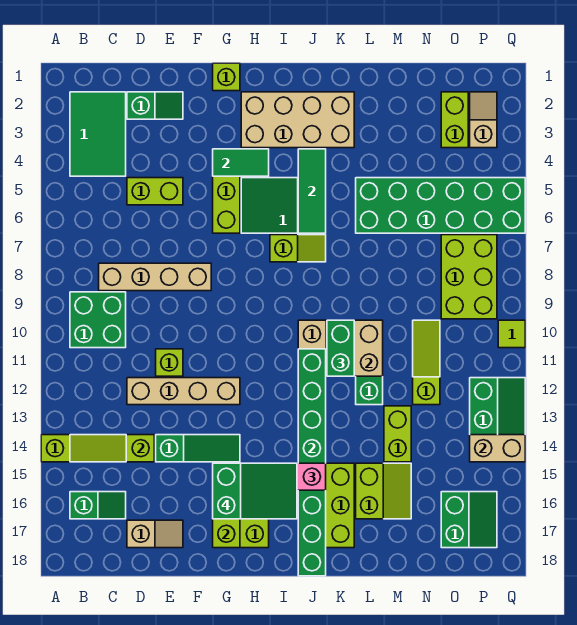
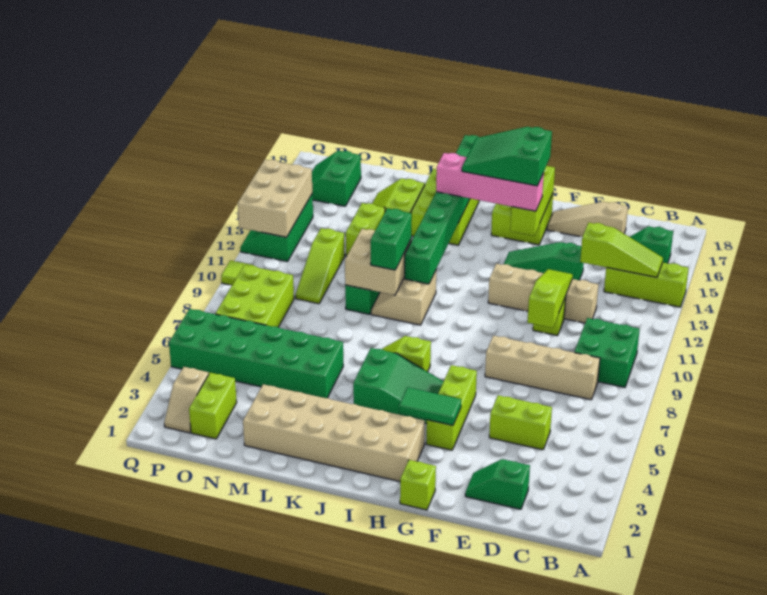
green tile B2:C4 level 1 -> none
tan slope D17:E17 level 1 top D -> tan slope D17:F17 level 1 top D
none -> lime slope E10:E12 level 2 top 10
tan brick H2:K3 level 1 -> tan brick H2:M3 level 1
green tile J4:J6 level 2 -> none
tan brick P14:Q14 level 2 -> tan brick P12:Q14 level 2

